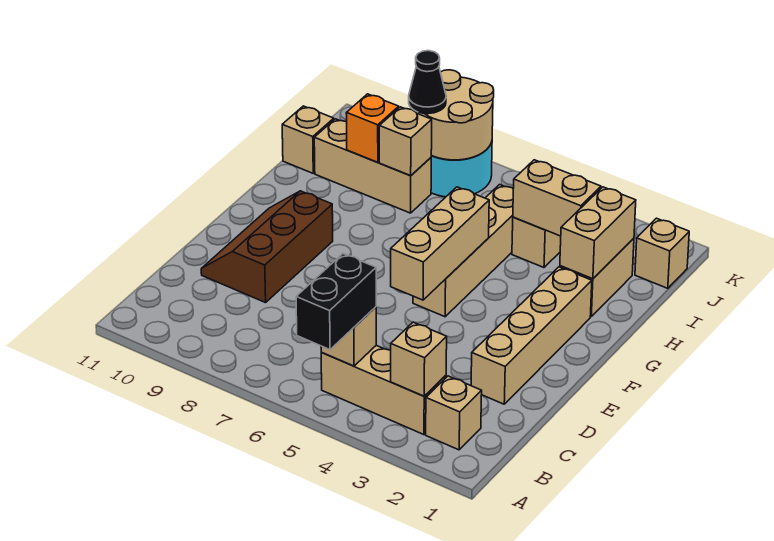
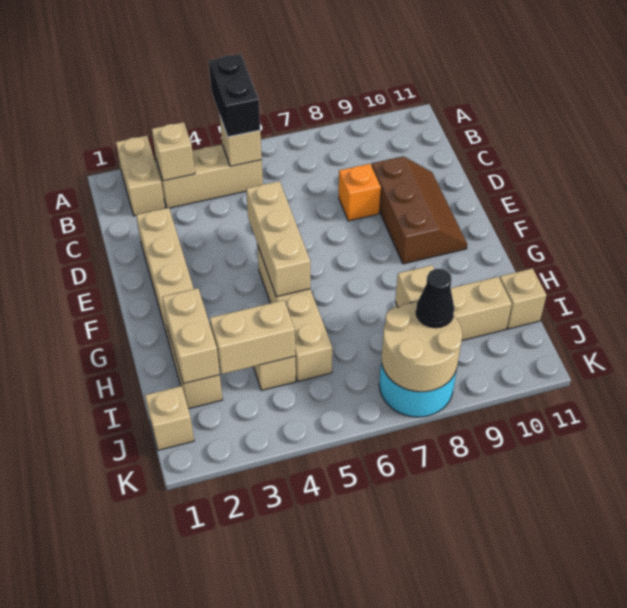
tan brick B2 level 1 -> tan brick A2:B2 level 1
orange brick I9 level 2 -> orange brick D8 level 1

